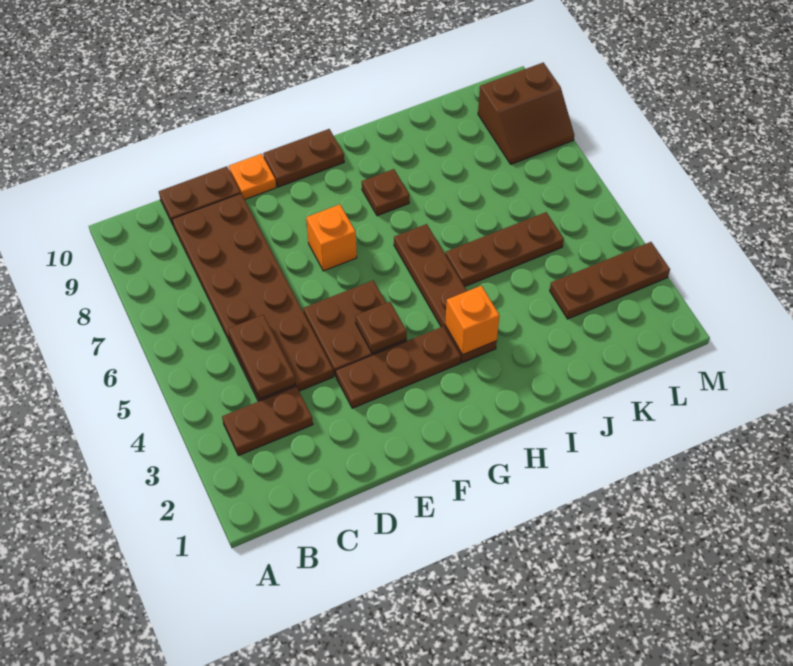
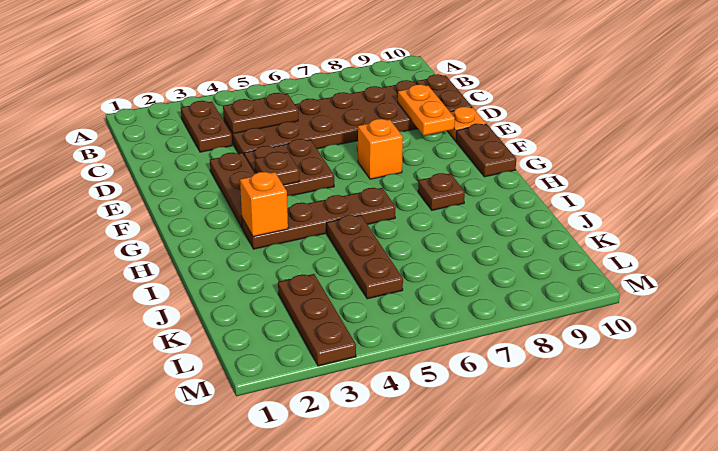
none -> orange plate D9:E9 level 2
brown slope L8:M9 level 1 top 9 -> none

